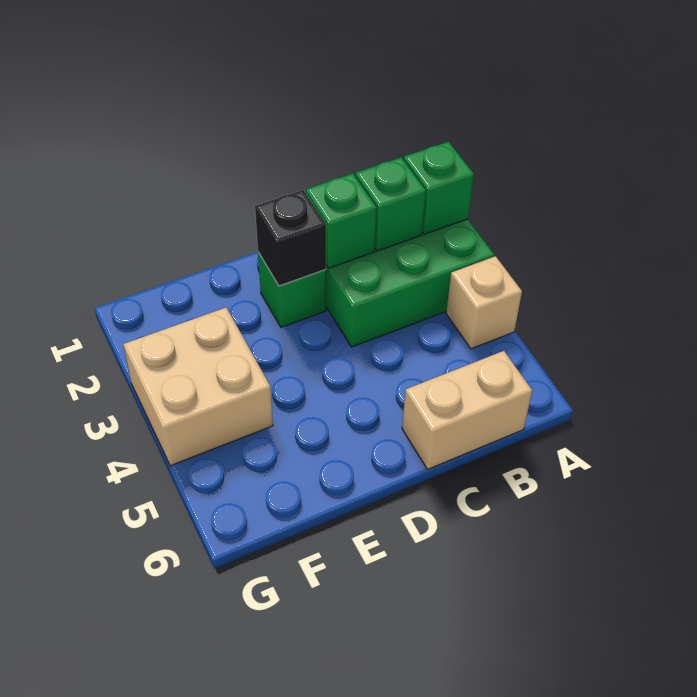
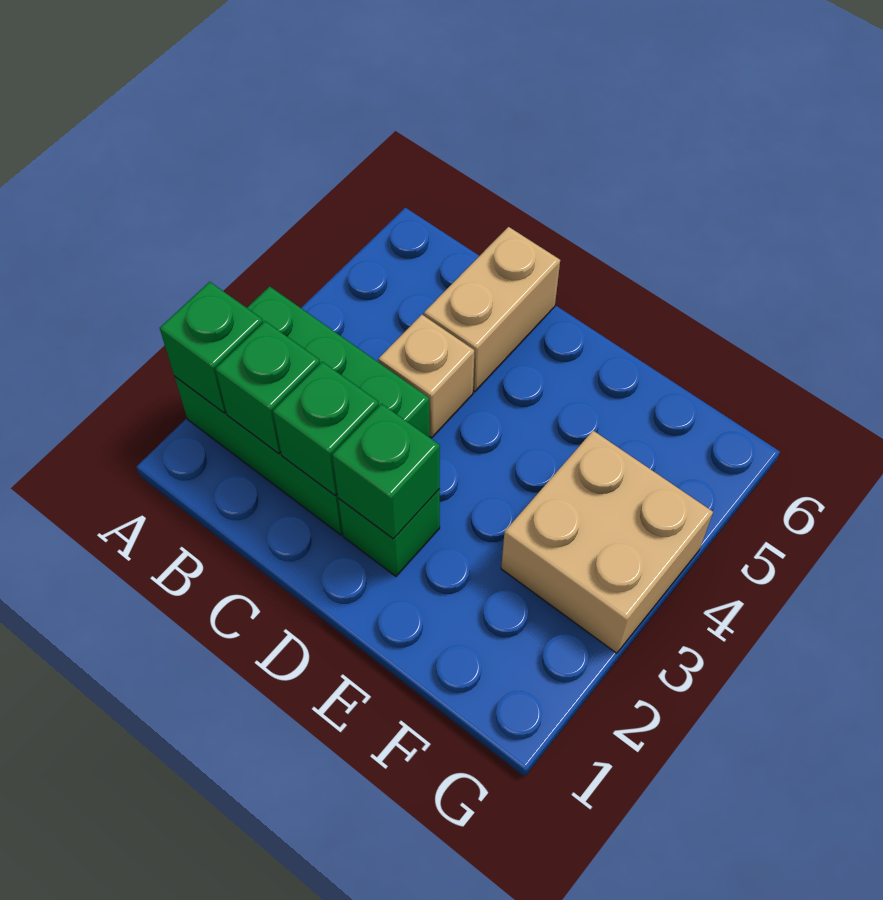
tan brick A4 level 1 -> tan brick C4 level 1
tan brick B6:C6 level 1 -> tan brick C5:C6 level 1
black brick D2 level 2 -> green brick D2 level 2

